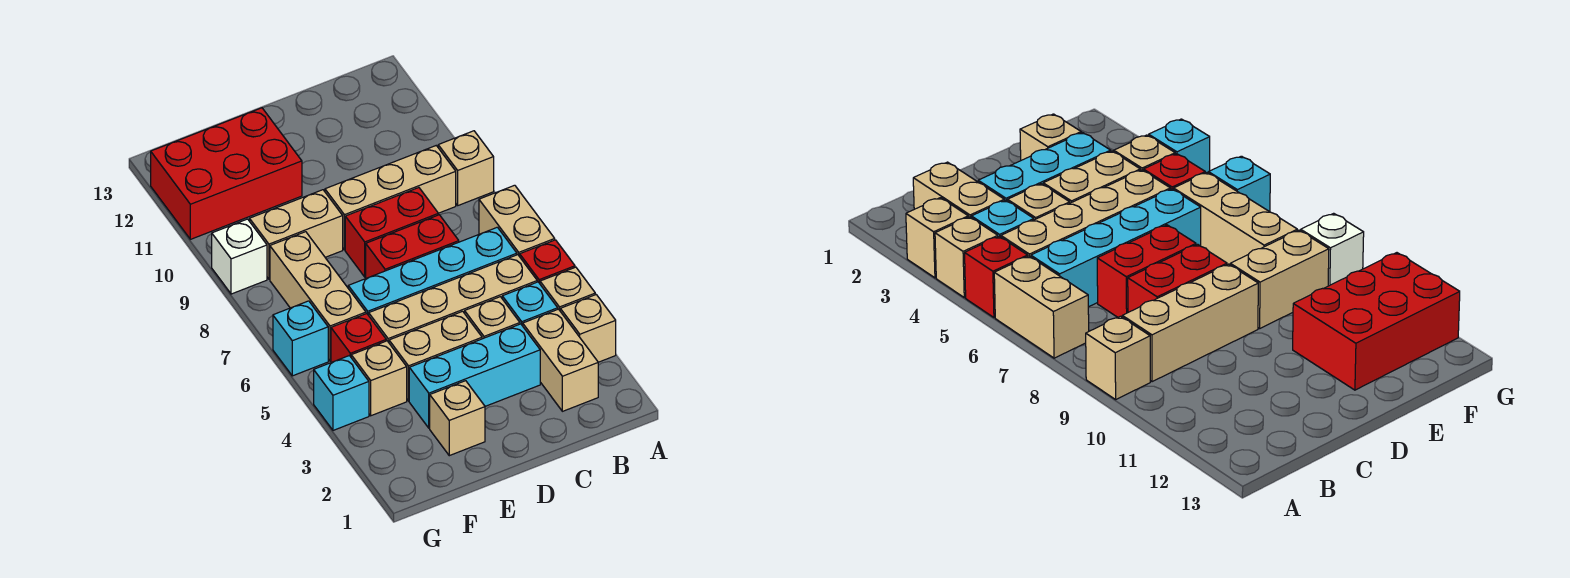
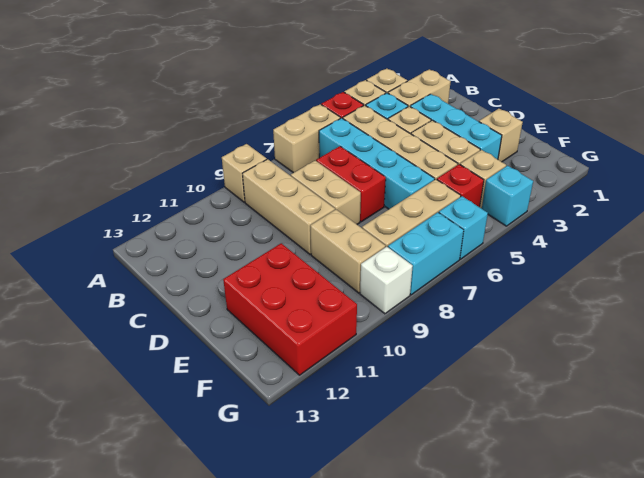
red brick C8:D8 level 1 -> tan brick C8:D8 level 1
none -> cyan brick G7:G8 level 1

